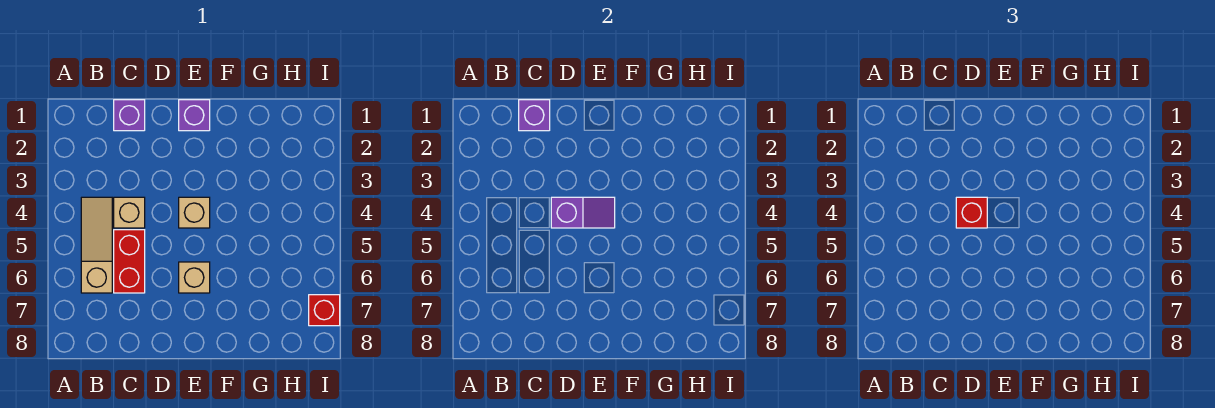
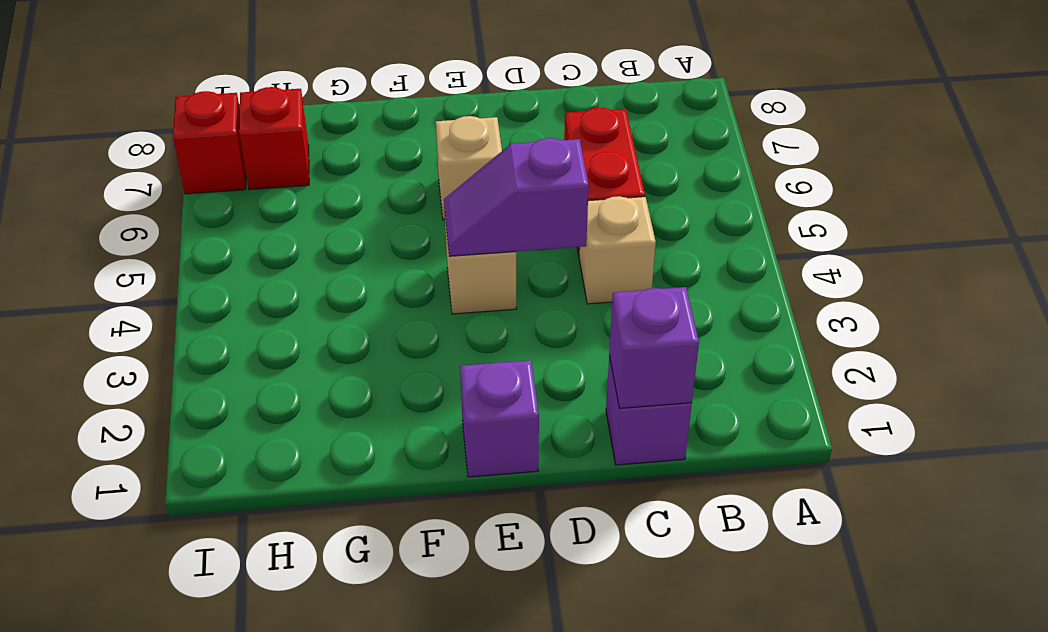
tan slope B4:B6 level 1 top 6 -> none
red brick D4 level 3 -> red brick H7 level 1

